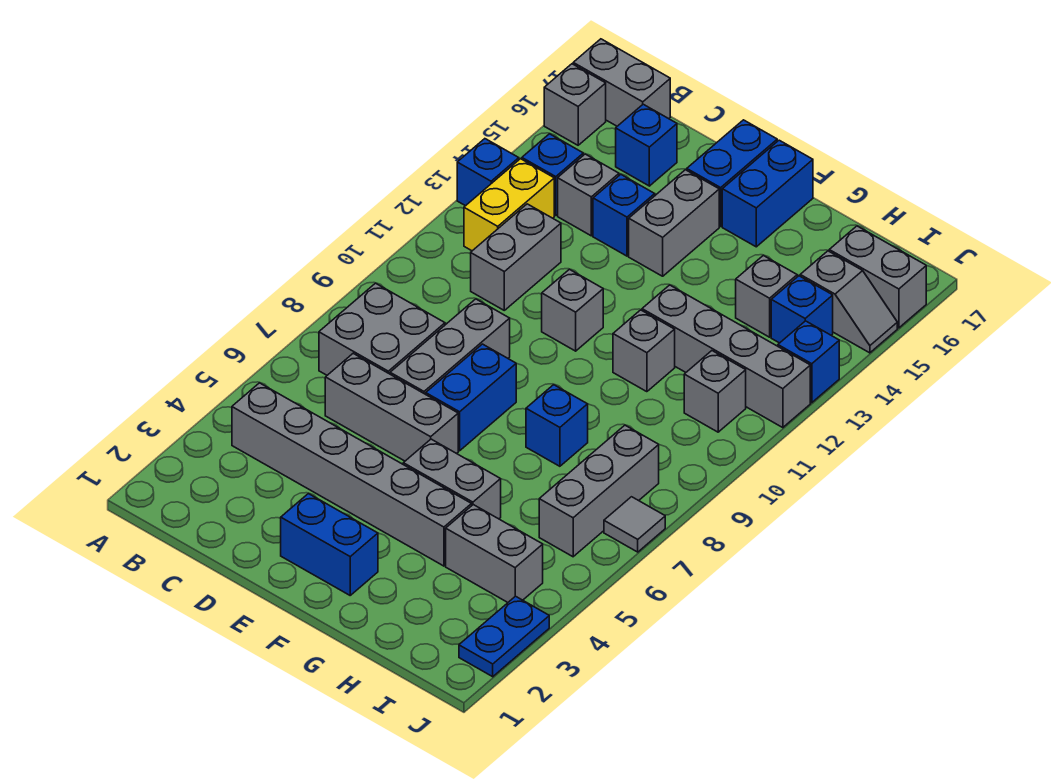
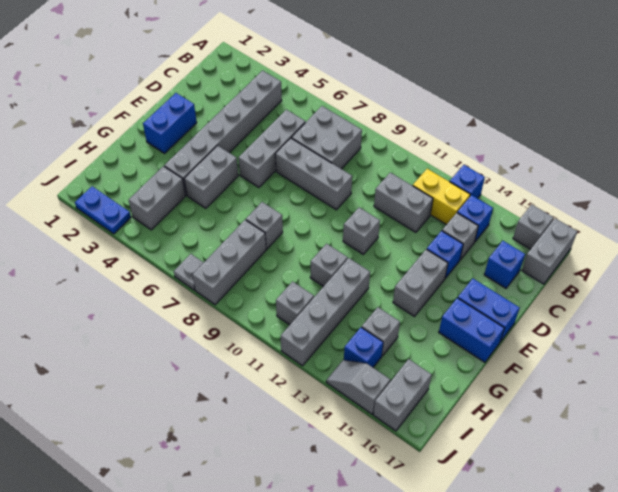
blue brick E7:E8 level 1 -> none
grey brick E14:E15 level 1 -> grey brick E14:F14 level 1
blue brick G8 level 1 -> grey brick G8 level 1
grey brick I6:I8 level 1 -> grey brick H8:J8 level 1
grey slope I15:J15 level 1 top I -> grey slope J14:J15 level 1 top 15
grey tile J7 level 1 -> grey plate J7 level 1
blue brick J13 level 1 -> none

